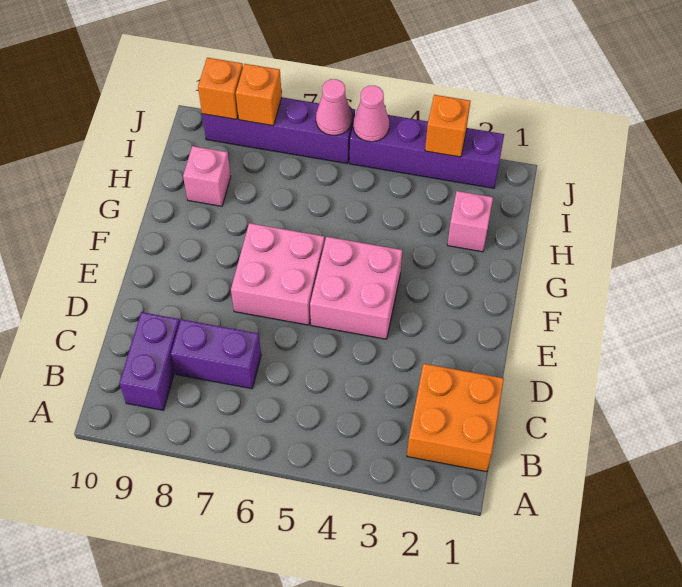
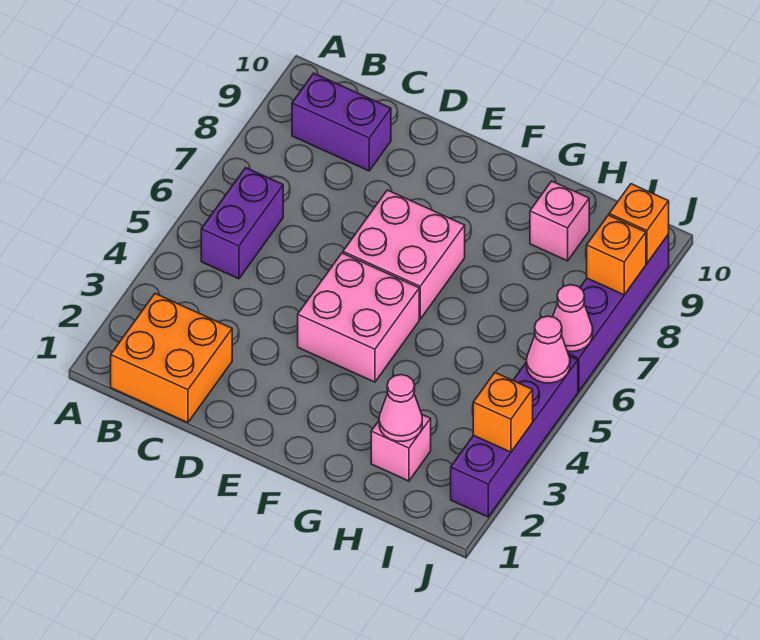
purple brick C7:C8 level 1 -> purple brick B5:B6 level 1
none -> pink cone H2 level 2

